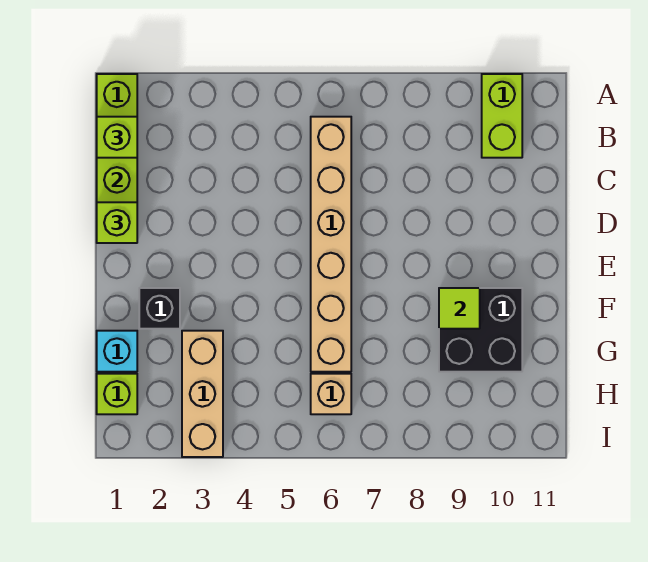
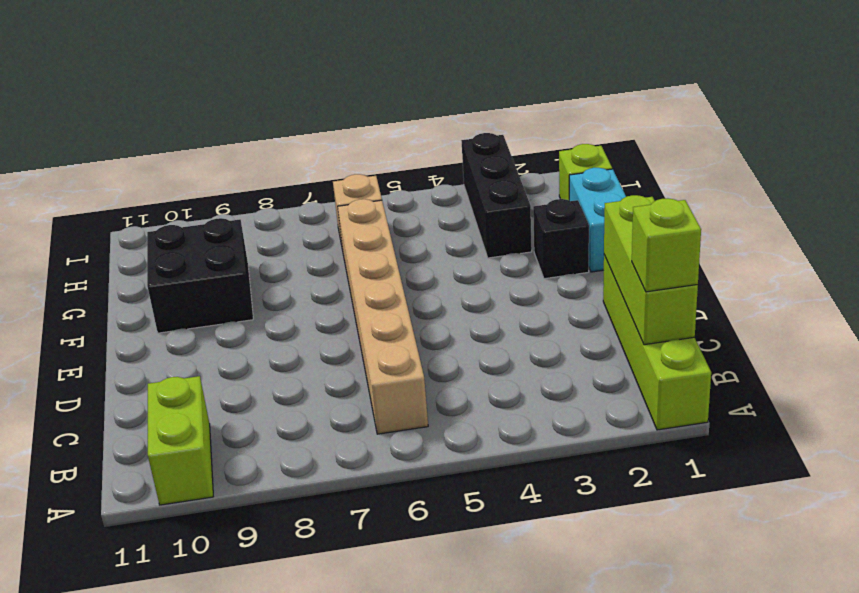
lime brick D1 level 3 -> none
lime tile F9 level 2 -> none
cyan brick G1 level 1 -> cyan brick F1:G1 level 1
tan brick G3:I3 level 1 -> black brick G3:I3 level 1

